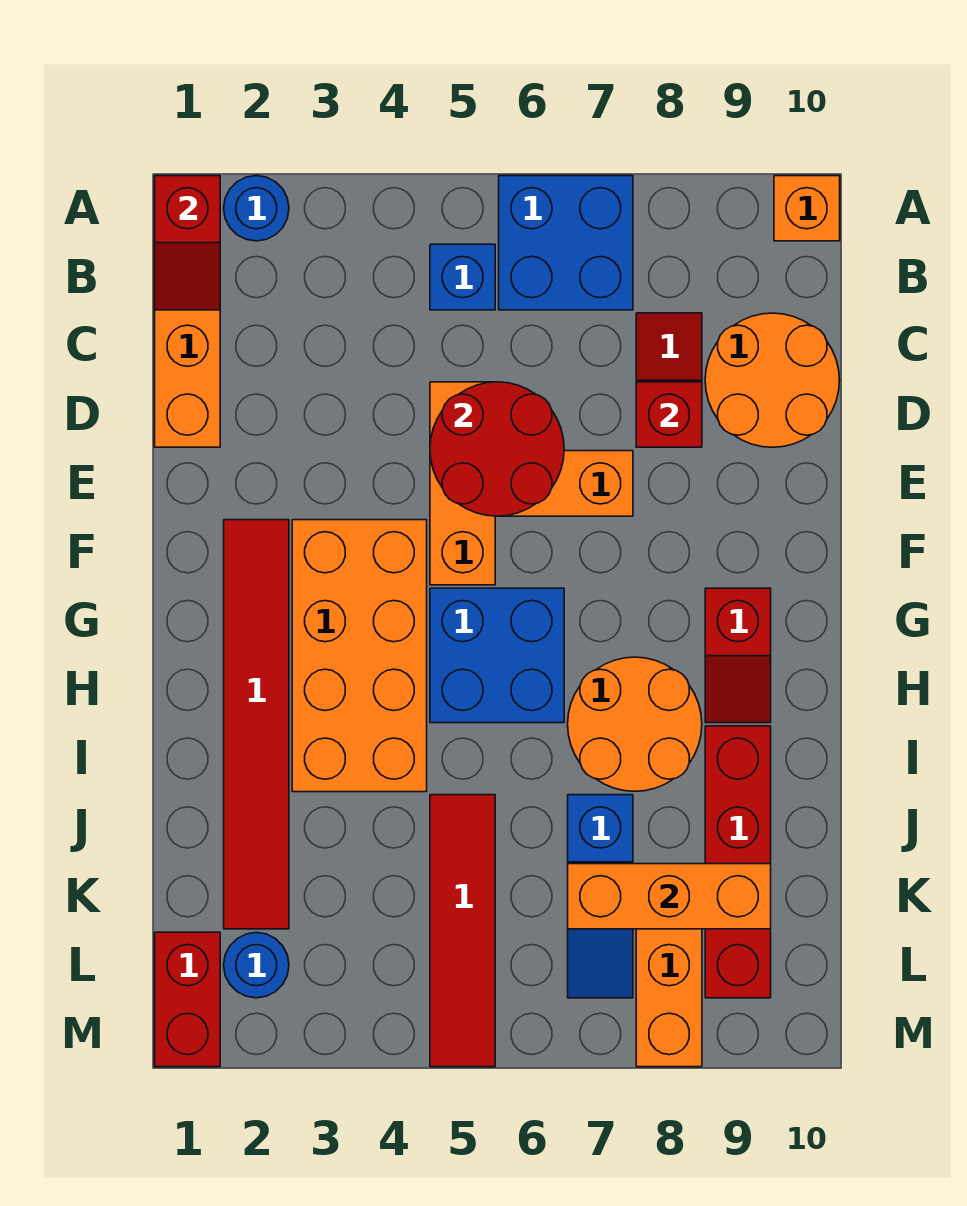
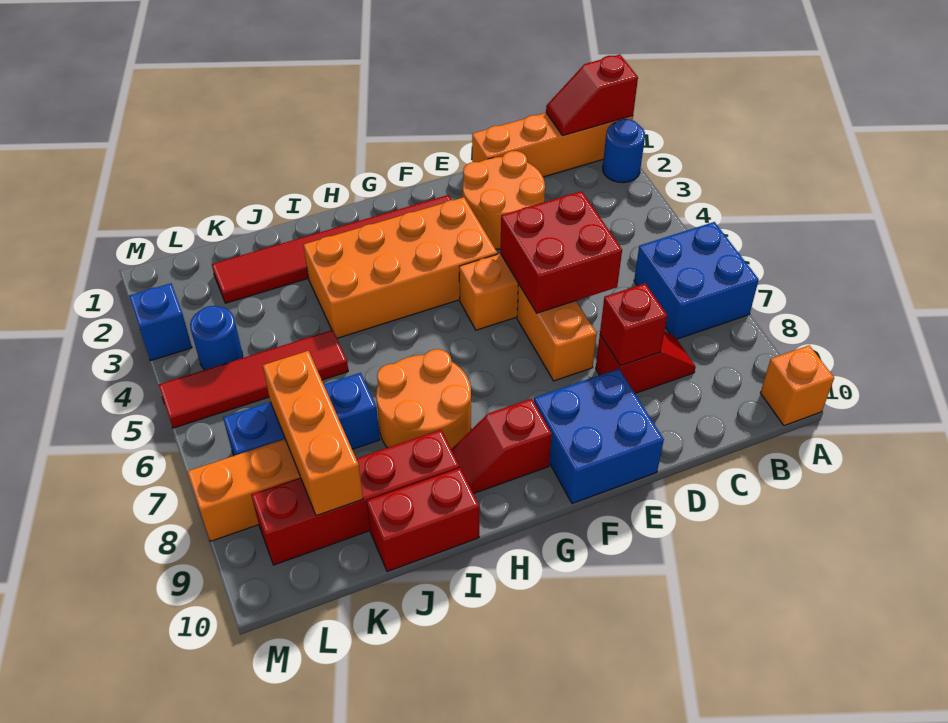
blue brick B5 level 1 -> blue brick M3 level 1
orange round brick C9:D10 level 1 -> orange round brick D2:E3 level 1
red round brick D5:E6 level 2 -> red brick D5:E6 level 2
blue brick G5:H6 level 1 -> blue brick E9:F10 level 1
blue slope J7:L7 level 1 top J -> blue brick J7:L7 level 1
red brick L1:M1 level 1 -> red brick I10:J10 level 1
blue round brick L2 level 1 -> blue round brick L4 level 1

